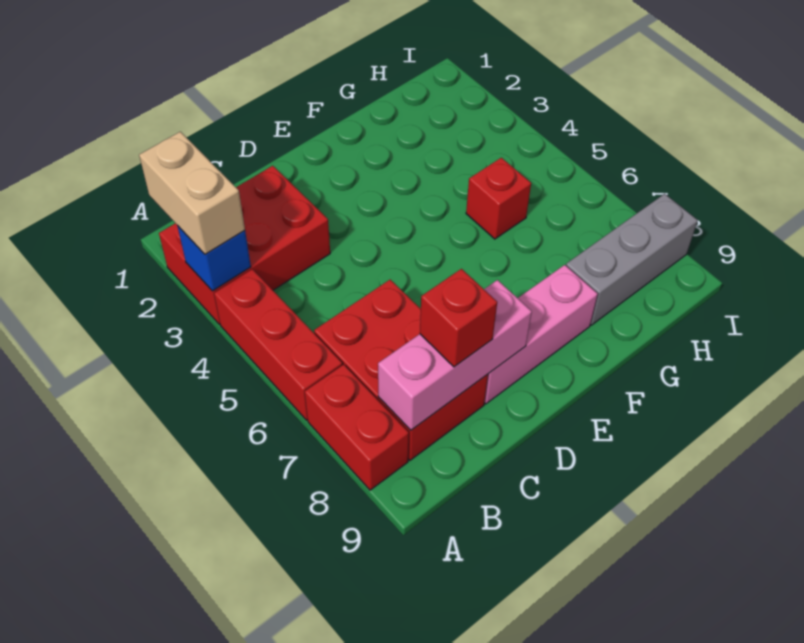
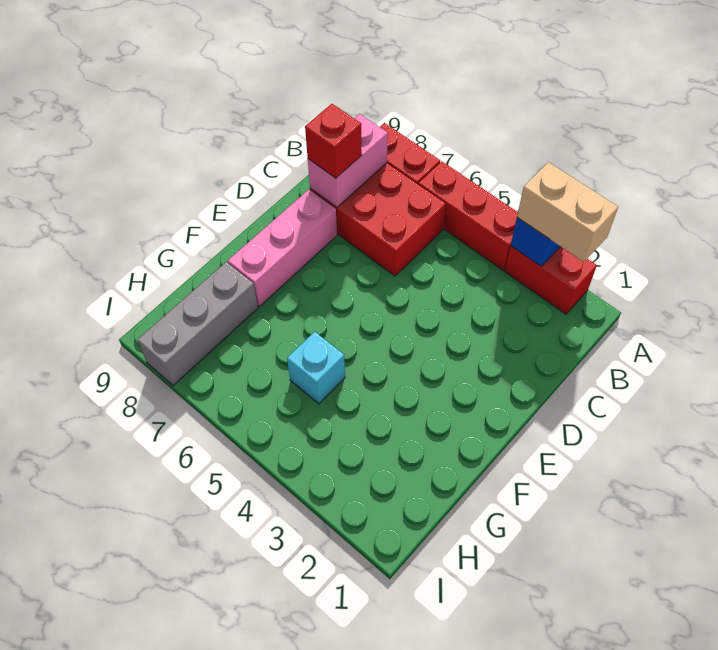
red brick A2:C3 level 1 -> red brick A2:A3 level 1
pink brick B8:D8 level 2 -> pink brick B8:C8 level 2
red brick G5 level 1 -> cyan brick G5 level 1

